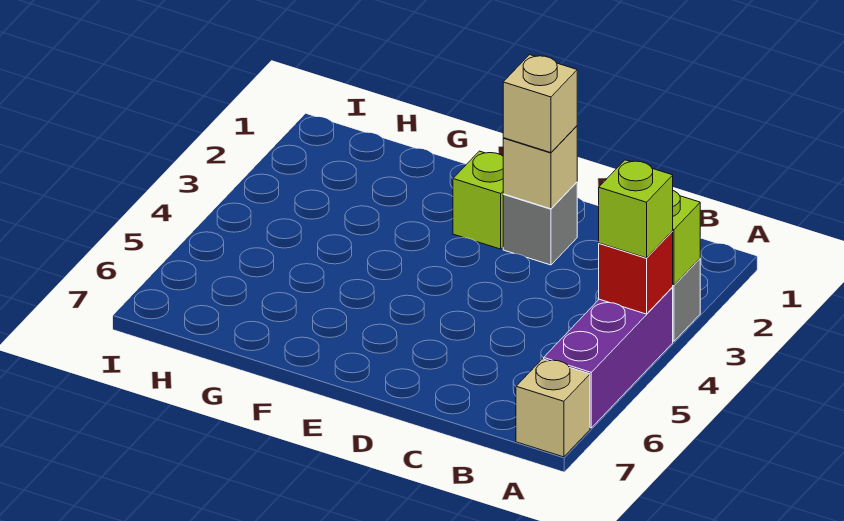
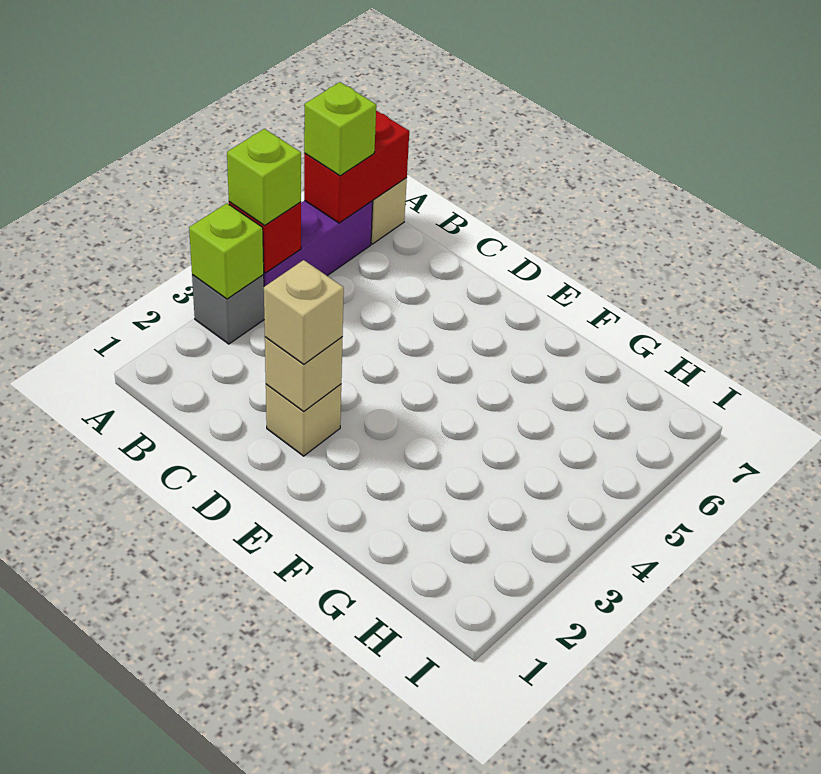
none -> red brick A6:A7 level 2
grey brick D2 level 1 -> tan brick D2 level 1
lime brick E2 level 1 -> lime brick A6 level 3

